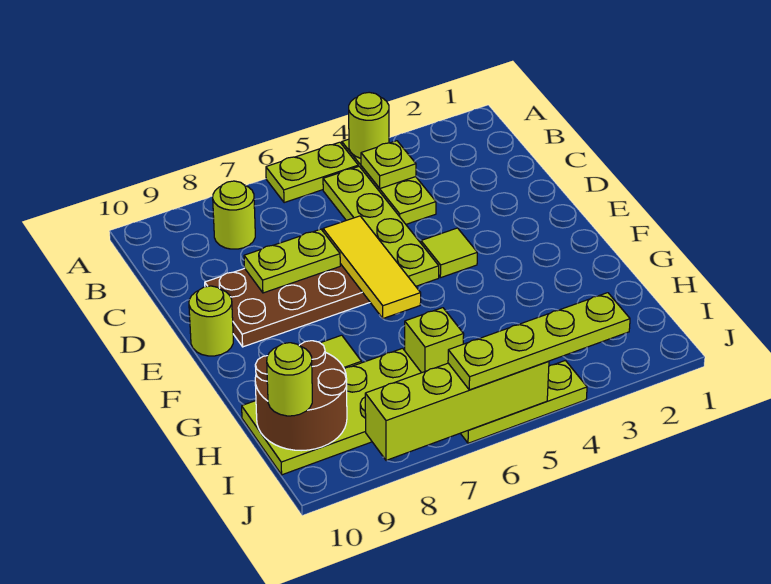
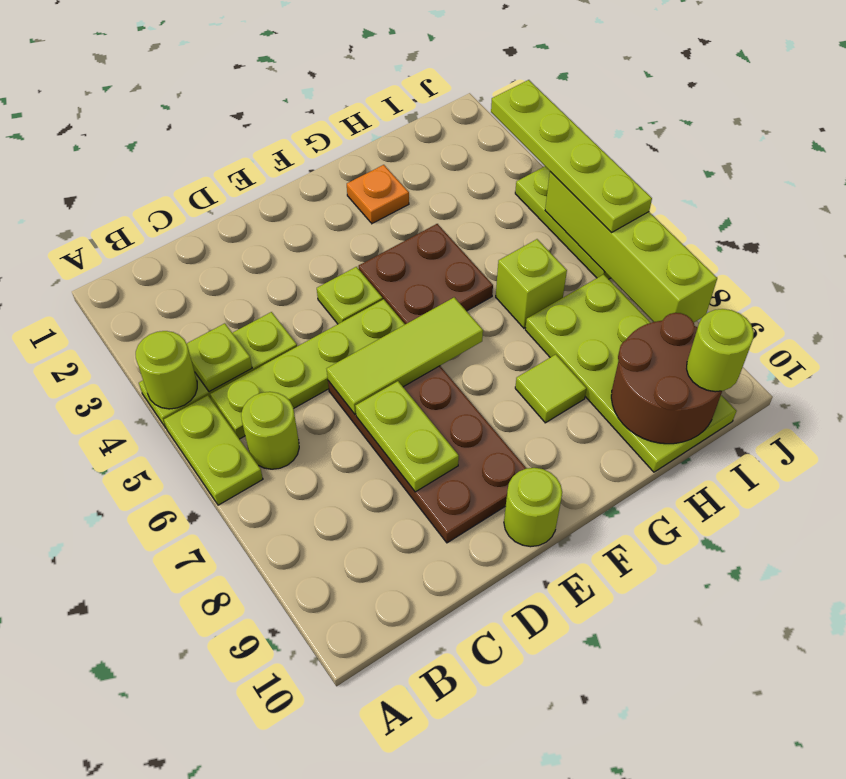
lime round brick B8 level 1 -> lime round brick B6 level 1
yellow tile D6:F6 level 2 -> lime tile D6:F6 level 2
lime tile E4 level 1 -> lime plate E4 level 1
none -> brown plate F4:G5 level 1
none -> orange plate G2 level 1

